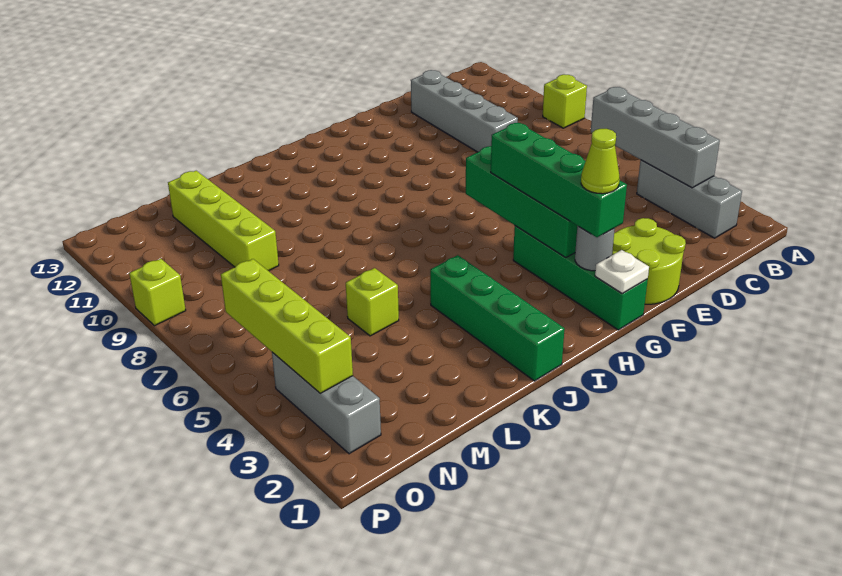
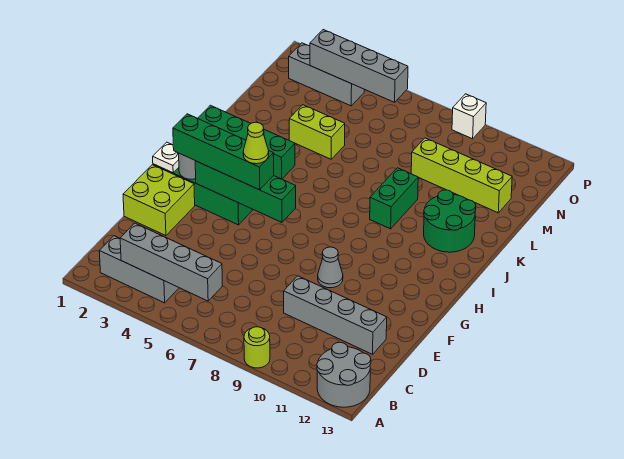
lime brick A9 level 1 -> lime round brick A9 level 1
none -> grey round brick A12:B13 level 1
lime round brick E1:F2 level 1 -> lime brick E1:F2 level 1
none -> grey cone F9 level 1
lime cone G2 level 4 -> lime cone G5 level 4
none -> green brick J9:K9 level 1
none -> green round brick J11:K12 level 1
lime brick L5 level 1 -> lime brick L4:L5 level 1
lime brick O3:O6 level 2 -> grey brick O3:O6 level 2
lime brick P9 level 1 -> white brick P9 level 1

